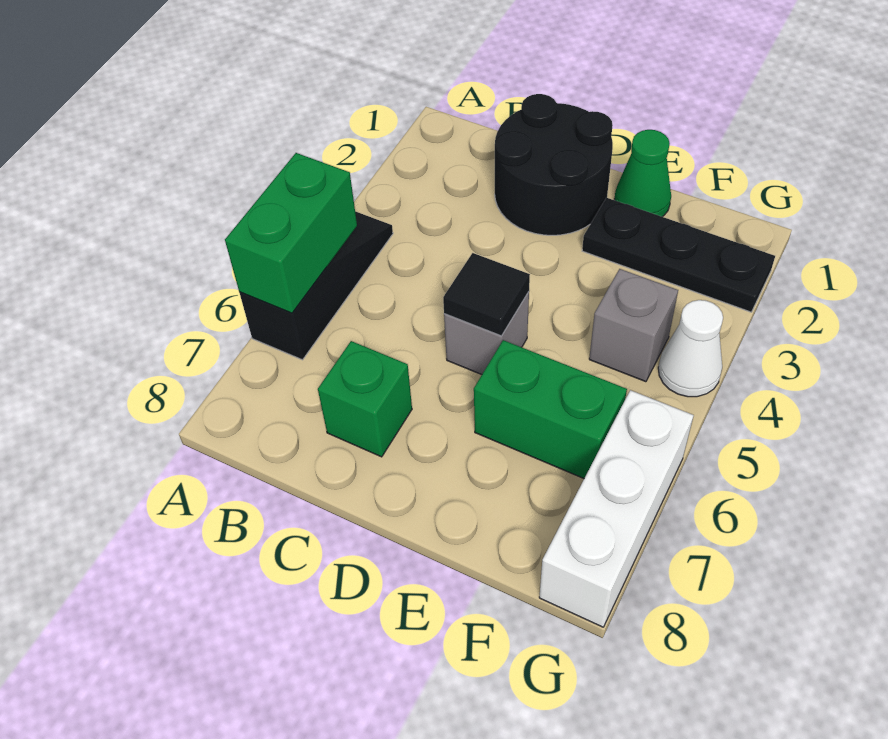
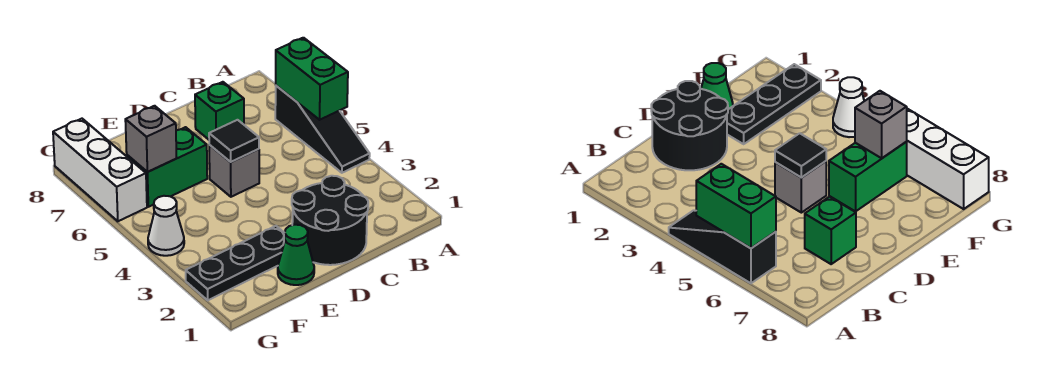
grey brick F4 level 1 -> grey brick F6 level 2

